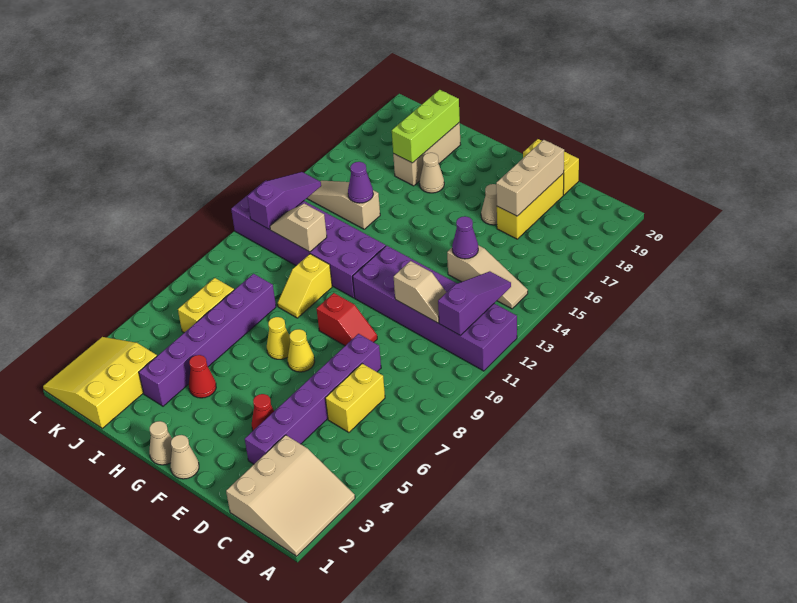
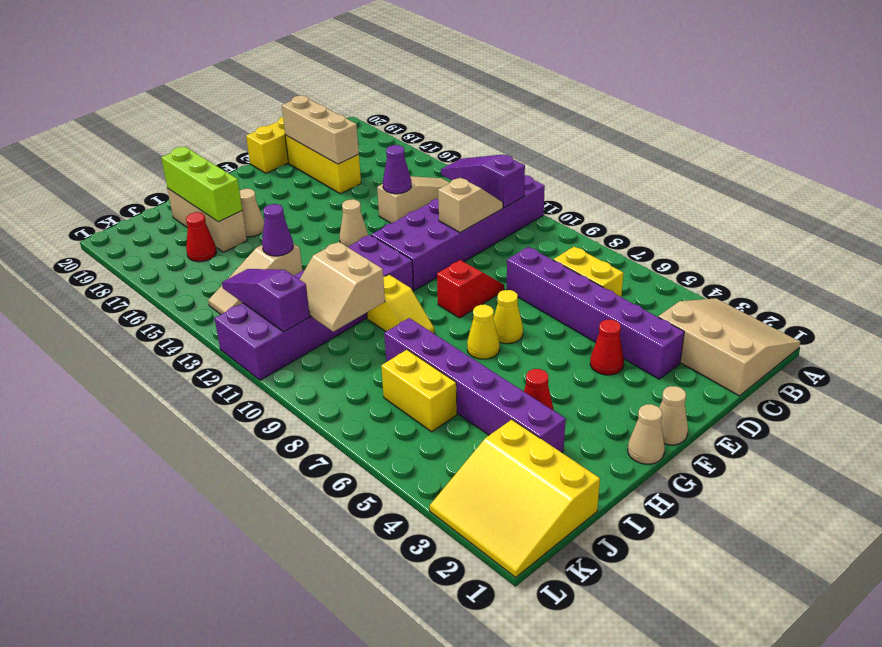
tan cone E17 level 1 -> tan cone F14 level 1
tan slope I11:J11 level 2 top I -> tan slope I10:J11 level 2 top I
none -> red cone J17 level 1

